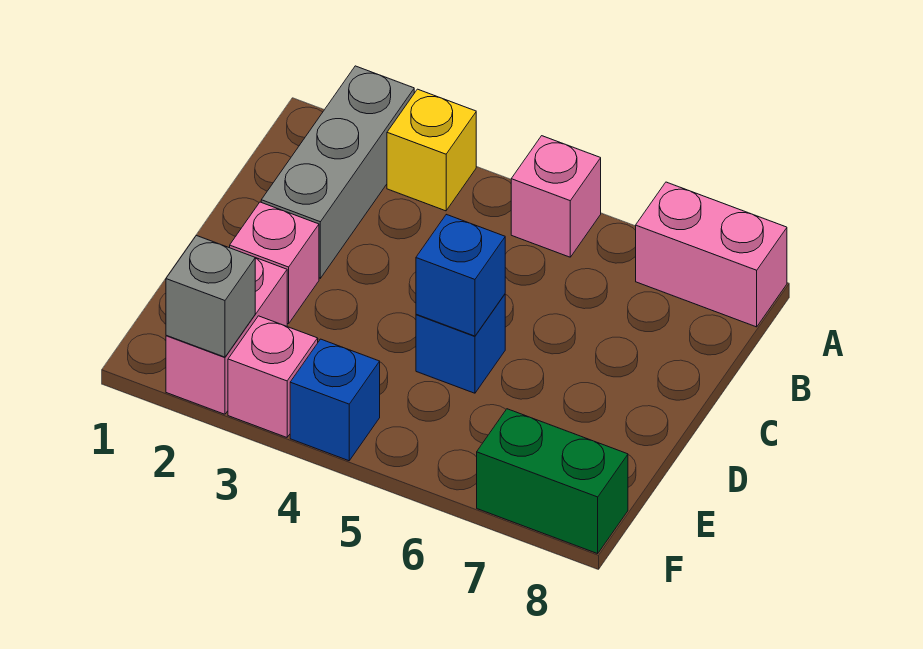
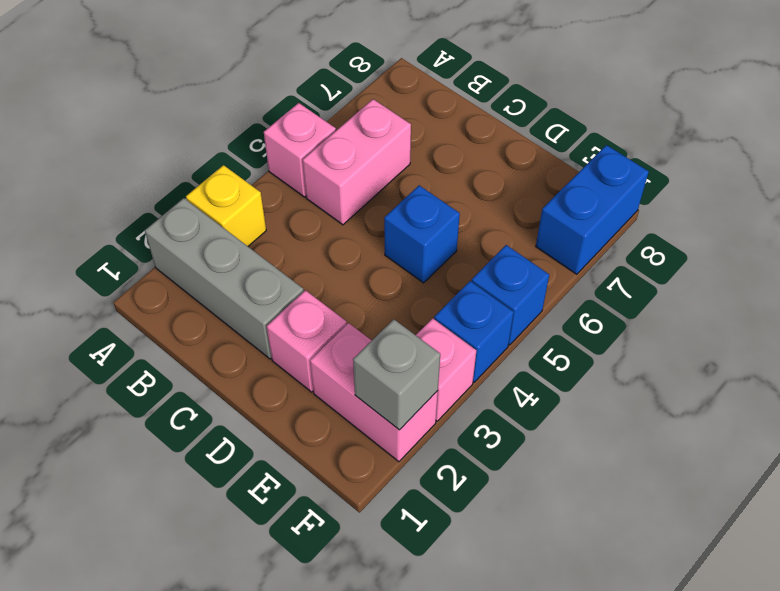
pink brick A7:A8 level 1 -> pink brick B5:B6 level 1
blue brick D5 level 2 -> blue brick F5 level 1
green brick F7:F8 level 1 -> blue brick F7:F8 level 1

